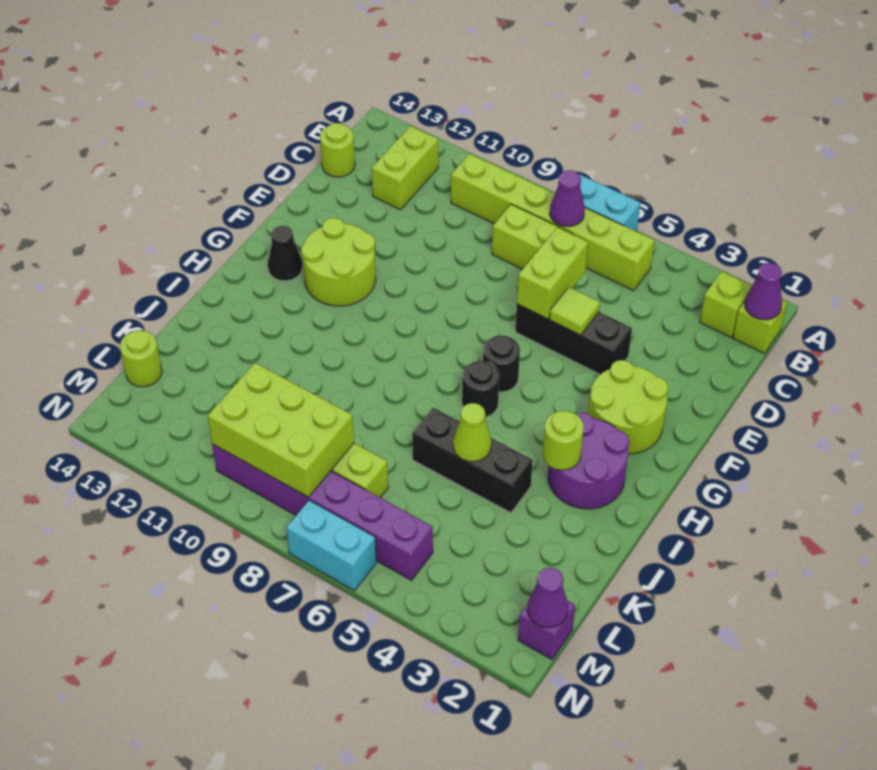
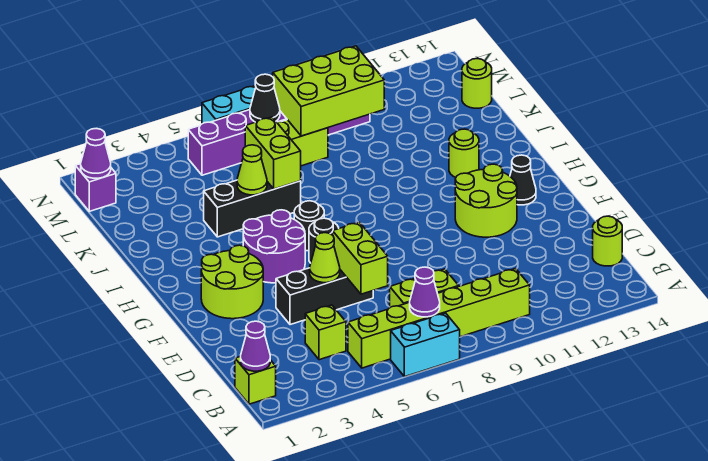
lime brick B2 level 1 -> lime brick C4 level 1
lime brick B12:C12 level 1 -> lime brick J6:K6 level 2
lime tile E5 level 2 -> lime cone E5 level 2
purple round brick H2:I3 level 1 -> purple round brick G4:H5 level 1
lime round brick I3 level 2 -> lime round brick I12 level 1
none -> black cone M7 level 2

